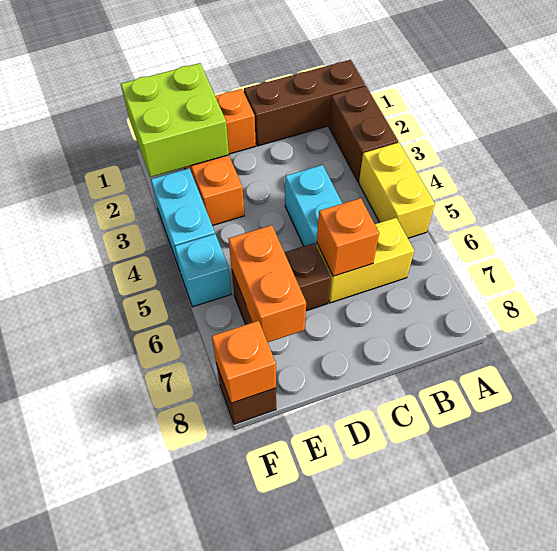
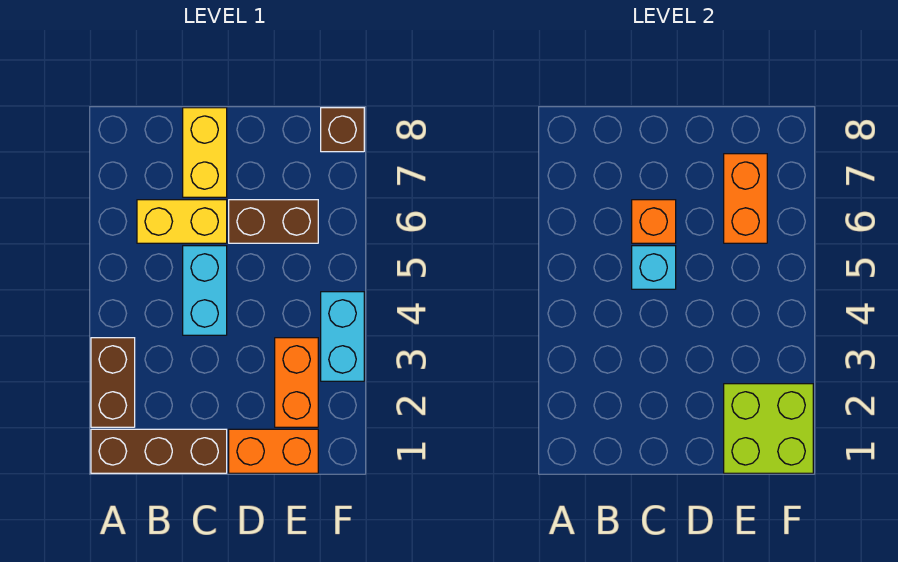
yellow brick A4:A5 level 1 -> yellow brick C7:C8 level 1
cyan brick F5 level 1 -> cyan brick C5 level 2
orange brick F8 level 2 -> none

